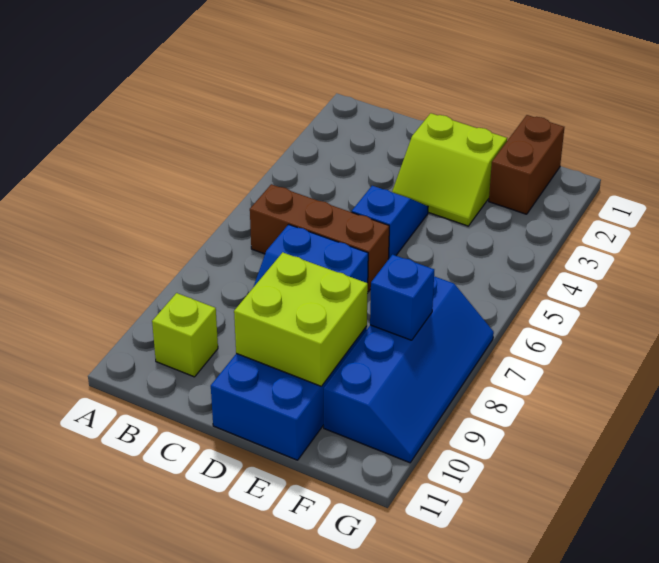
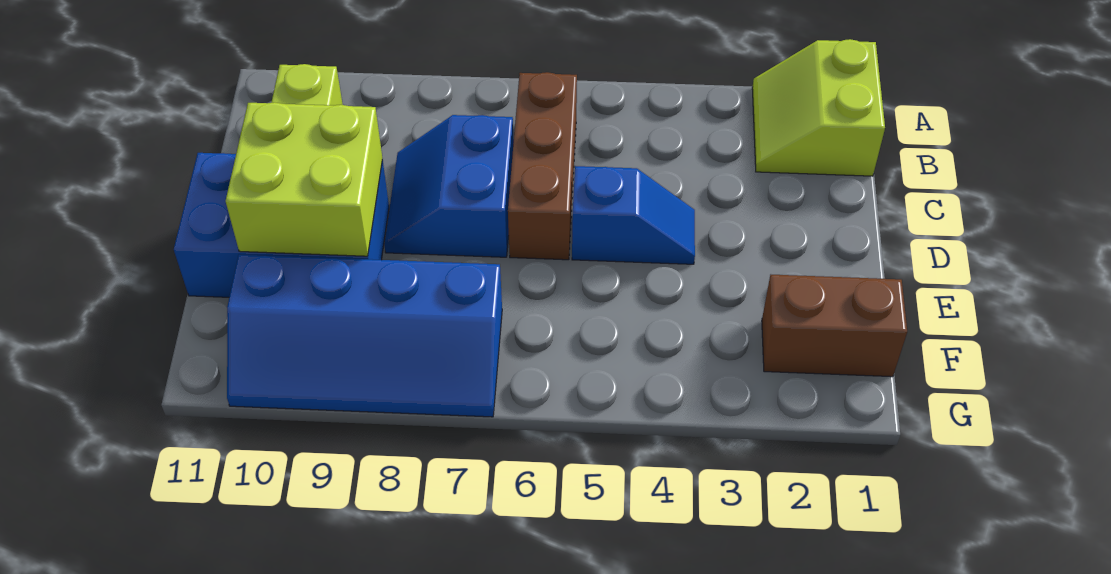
lime slope D2:E3 level 1 top 2 -> lime slope A1:B2 level 1 top 1
blue brick F8 level 2 -> none

